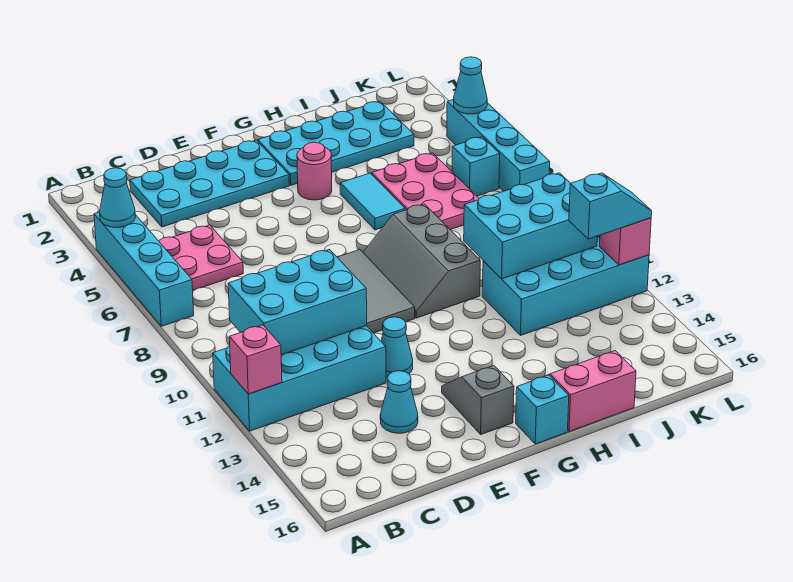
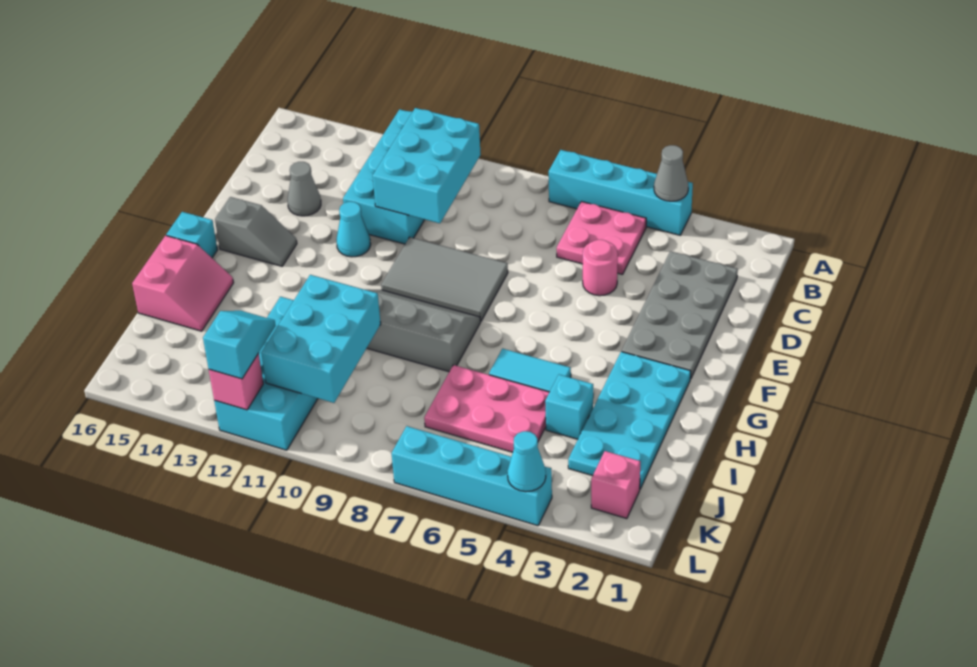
cyan cone A4 level 2 -> grey cone A4 level 2
pink brick A12 level 2 -> pink brick K2 level 1
cyan plate C2:F3 level 1 -> grey plate C2:F3 level 1
cyan cone D14 level 1 -> grey cone D14 level 1
pink round brick G4 level 1 -> pink round brick D5 level 1
cyan brick K6 level 1 -> cyan brick I4 level 1
cyan slope K12:L12 level 3 top K -> cyan slope K12:L12 level 3 top L

